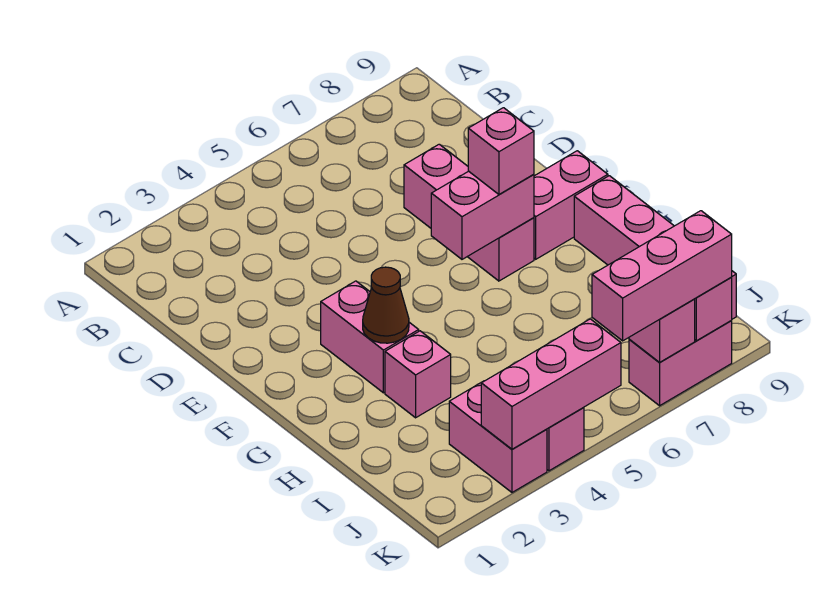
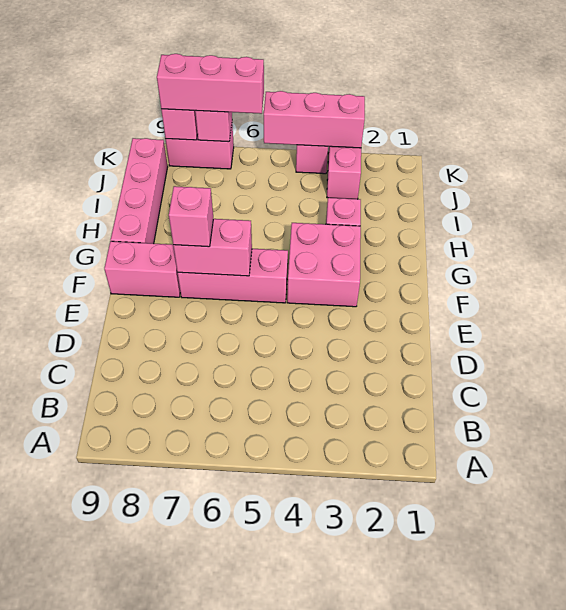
pink brick D7:F7 level 1 -> pink brick F5:F7 level 1
pink brick F3:G3 level 1 -> pink brick F3:G4 level 1
brown cone G3 level 2 -> none

